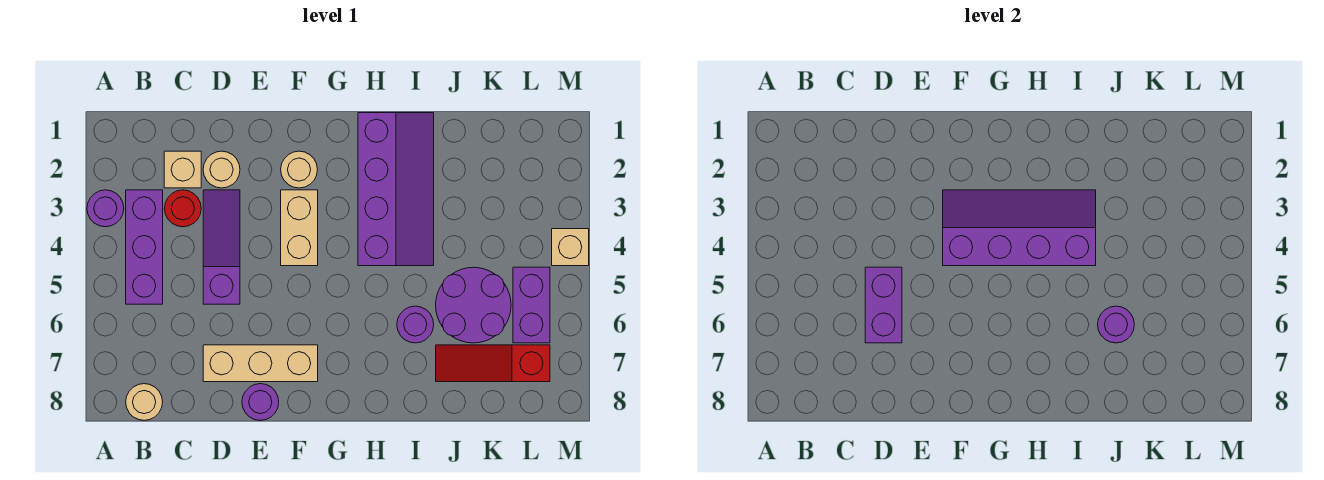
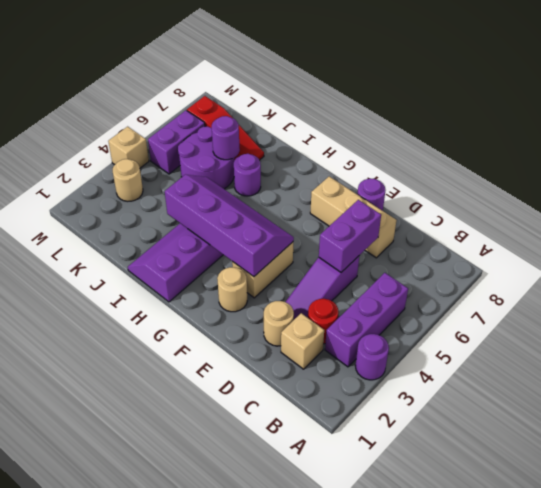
tan round brick B8 level 1 -> tan round brick L3 level 1
purple slope F3:I4 level 2 top 4 -> purple slope F3:I4 level 2 top 3

